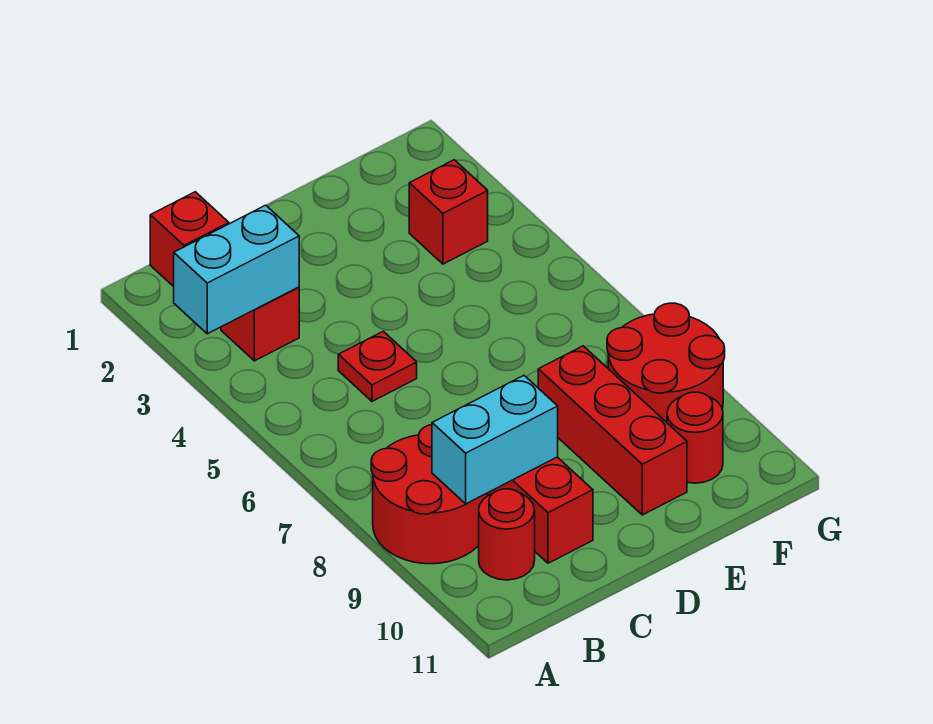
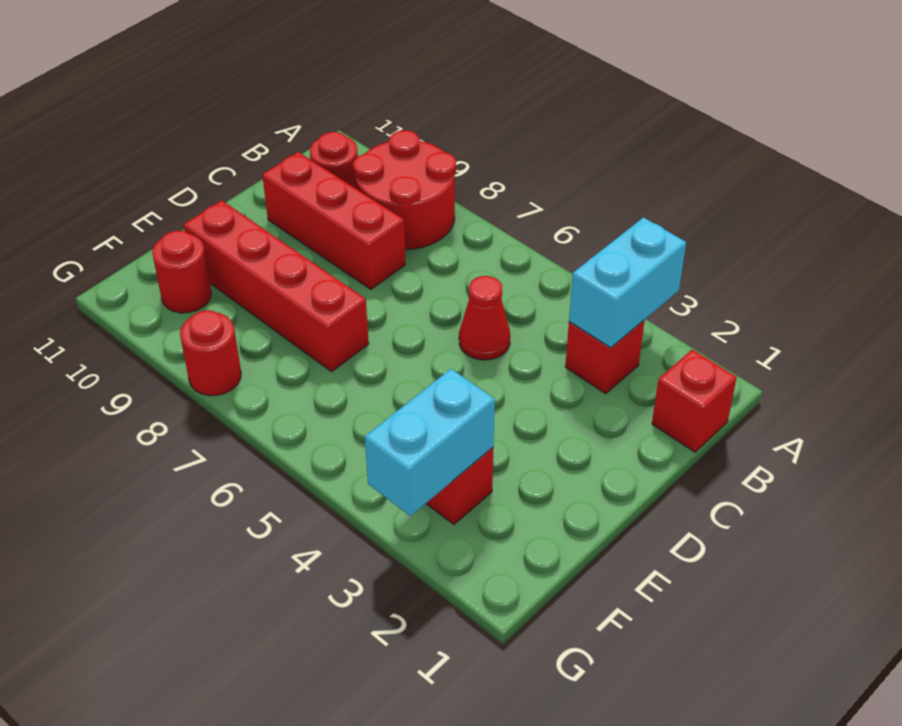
cyan brick B9:C9 level 2 -> cyan brick F3:G3 level 2
red plate C5 level 1 -> red cone C5 level 1
red brick E8:E10 level 1 -> red brick E7:E10 level 1
red round brick F8:G9 level 1 -> red round brick G8 level 1

